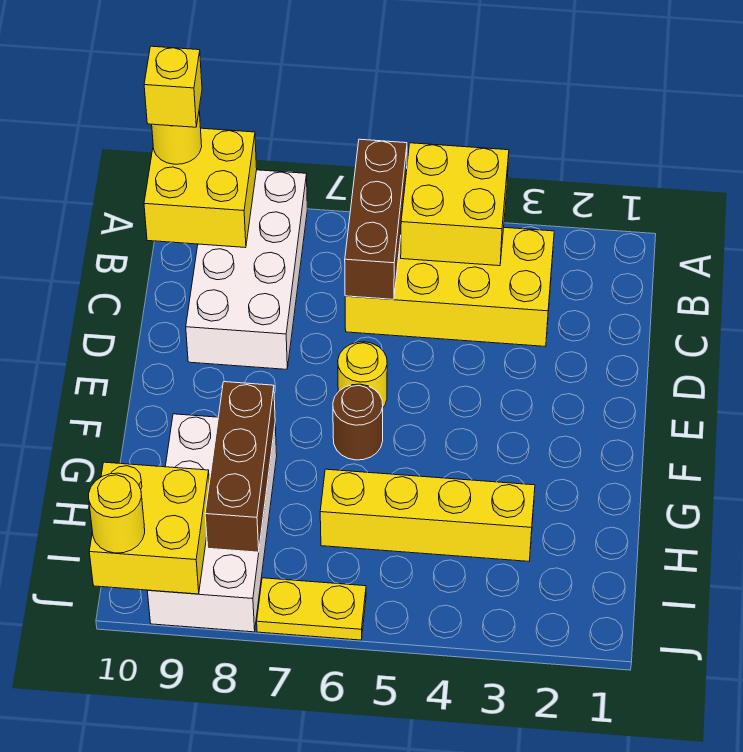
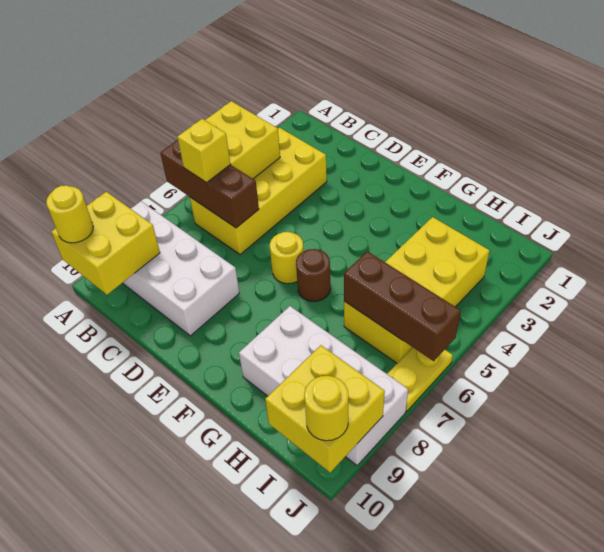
yellow brick A10 level 4 -> yellow brick B6 level 3
brown brick G8:I8 level 2 -> brown brick H6:J6 level 2
yellow brick H3:H6 level 1 -> yellow brick H3:I6 level 1

